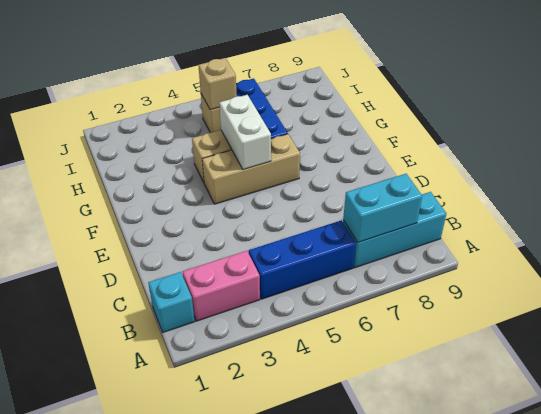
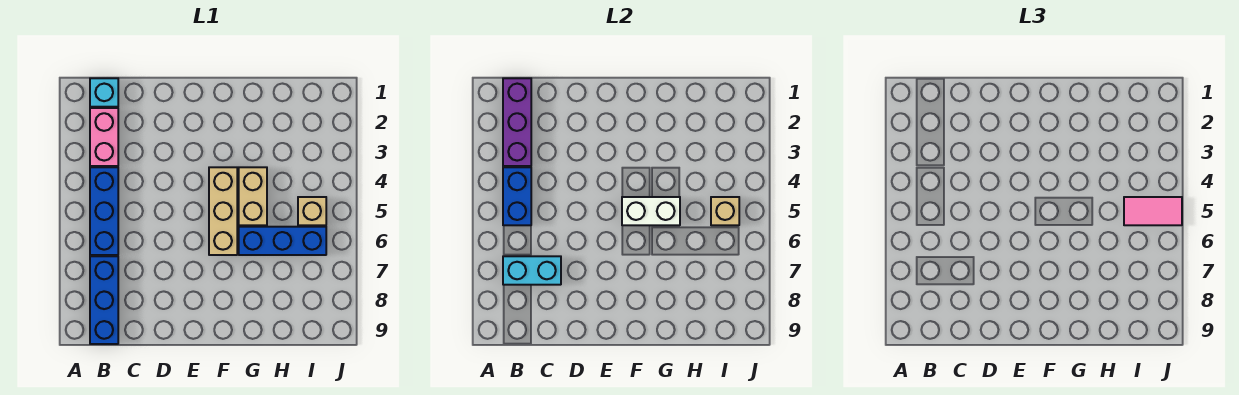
none -> purple brick B1:B3 level 2
none -> blue brick B4:B5 level 2
cyan brick B7:B9 level 1 -> blue brick B7:B9 level 1
cyan brick B7:B8 level 2 -> cyan brick B7:C7 level 2
none -> pink tile I5:J5 level 3

